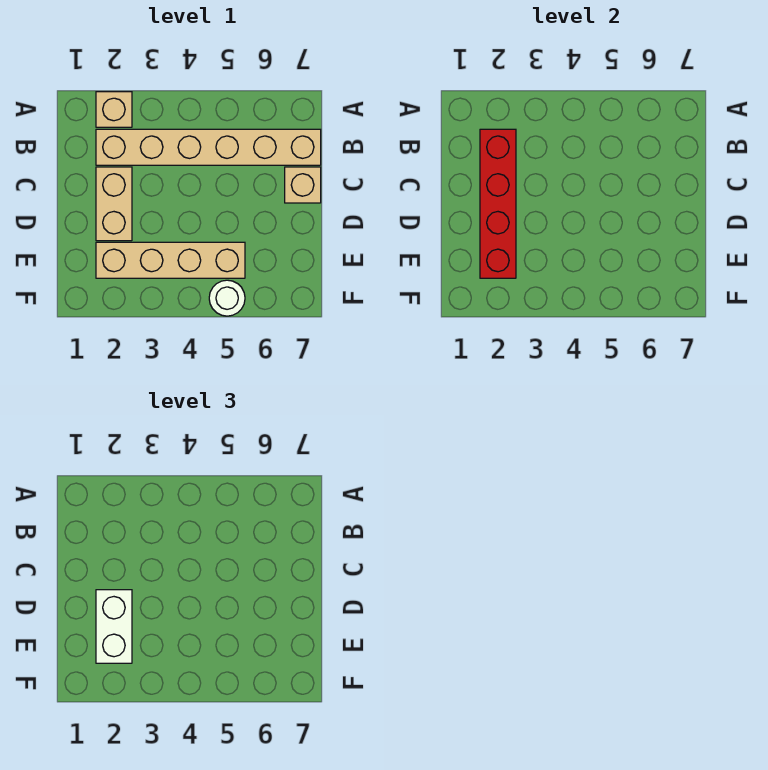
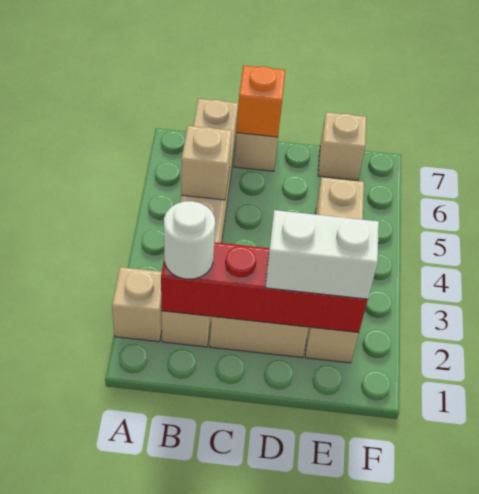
none -> tan brick B5 level 2
none -> orange brick C7 level 2
none -> tan brick E7 level 1
white round brick F5 level 1 -> white round brick B2 level 3

